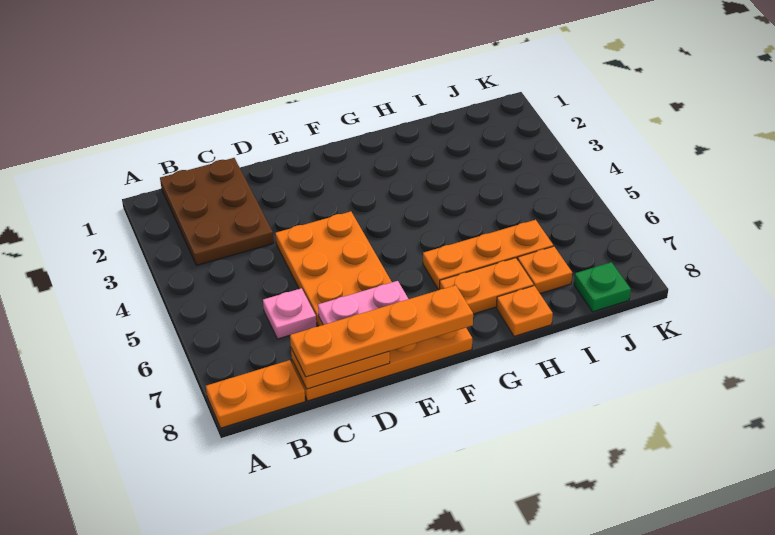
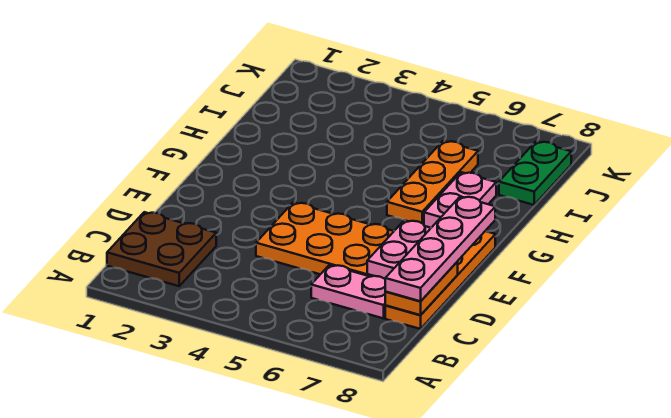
orange plate A8:B8 level 1 -> none
brown plate B1:C3 level 1 -> brown plate B1:C2 level 1
pink plate C6 level 1 -> pink plate C6:C7 level 1
orange plate C8:F8 level 3 -> pink plate C8:F8 level 3
orange plate G7:H7 level 1 -> pink plate G7:H7 level 1
orange plate H8 level 1 -> none
orange plate I7 level 1 -> none
green plate J8 level 1 -> green plate I8:J8 level 1

